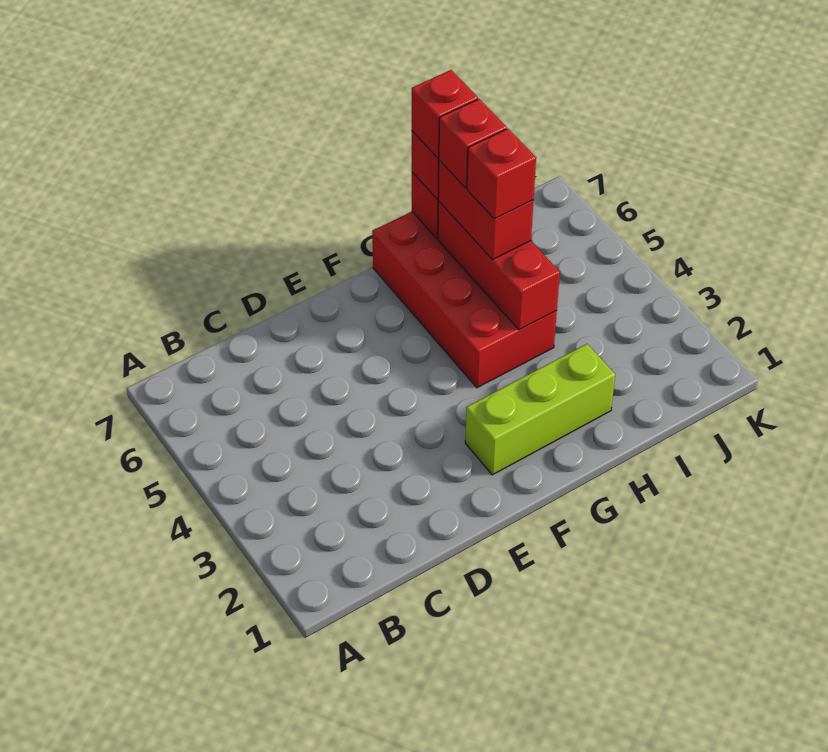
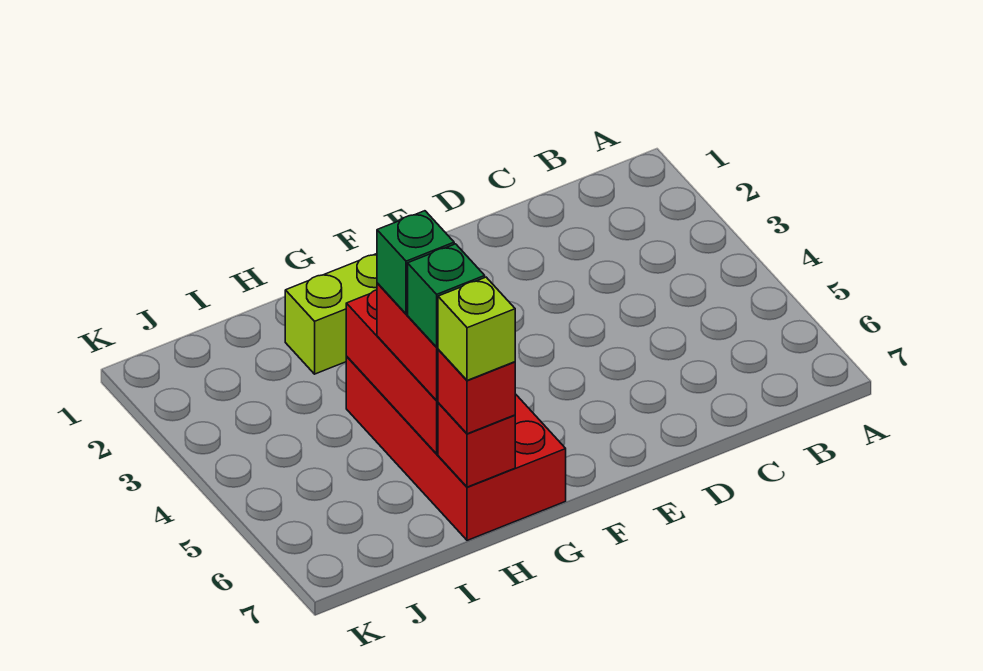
red brick H5 level 4 -> green brick H5 level 4
red brick H6 level 4 -> green brick H6 level 4
red brick H7 level 4 -> lime brick H7 level 4

